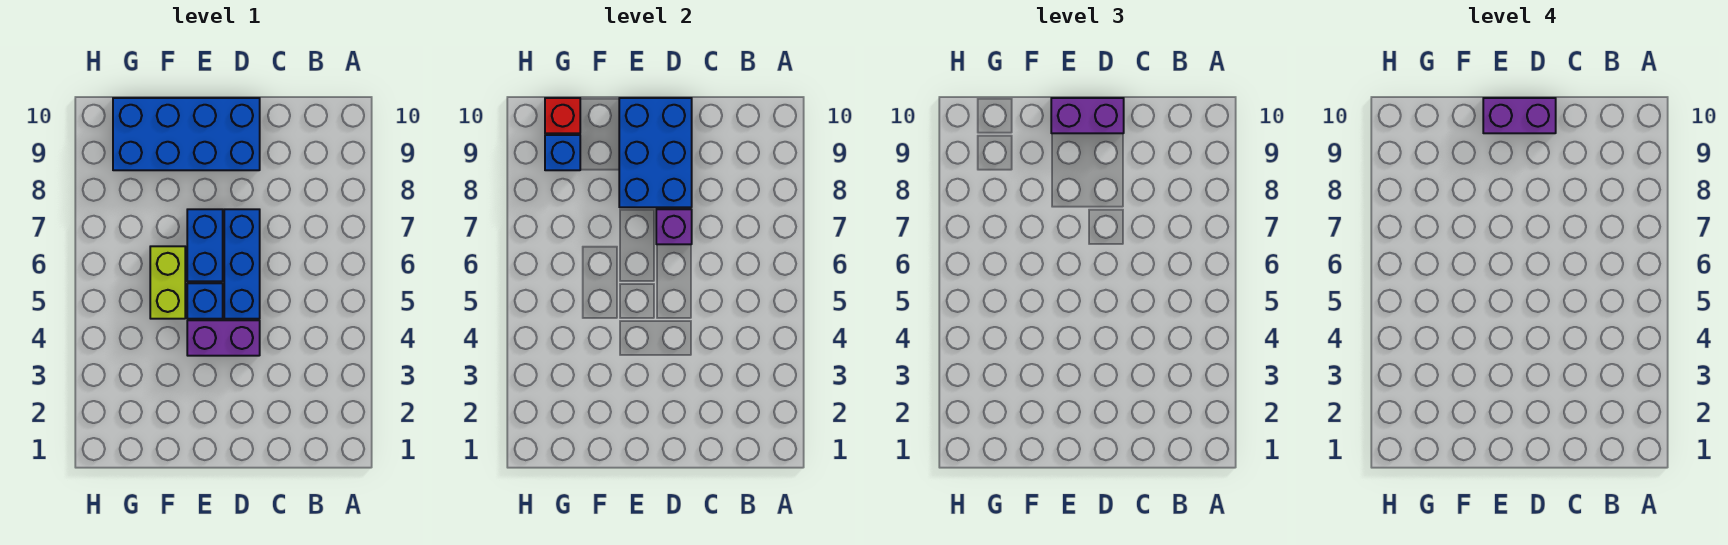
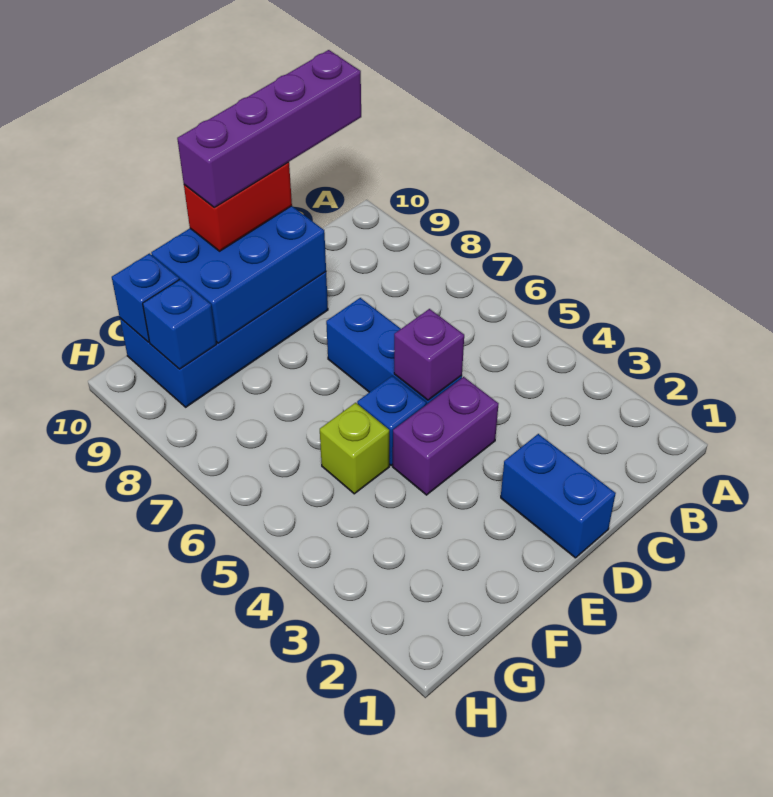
purple brick D7 level 2 -> purple brick D5 level 2
blue brick D8:E10 level 2 -> blue brick D9:F10 level 2
purple brick D10:E10 level 3 -> red brick D10:E10 level 3
purple brick D10:E10 level 4 -> purple brick B10:E10 level 4
blue brick E6:E7 level 1 -> blue brick D1:D2 level 1
lime brick F5:F6 level 1 -> lime brick F5 level 1
red brick G10 level 2 -> blue brick G10 level 2

